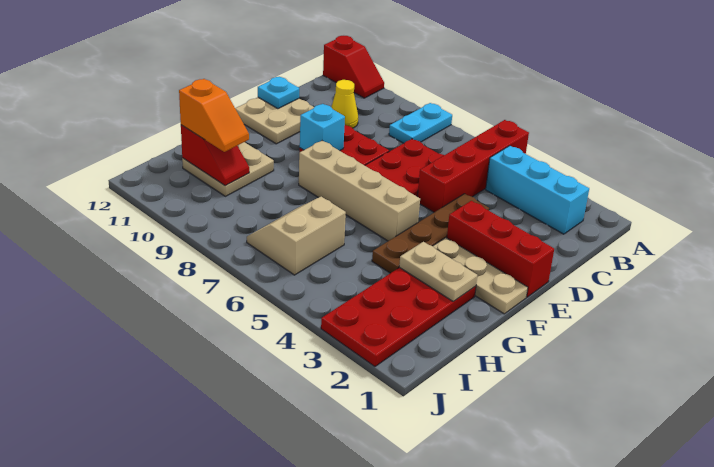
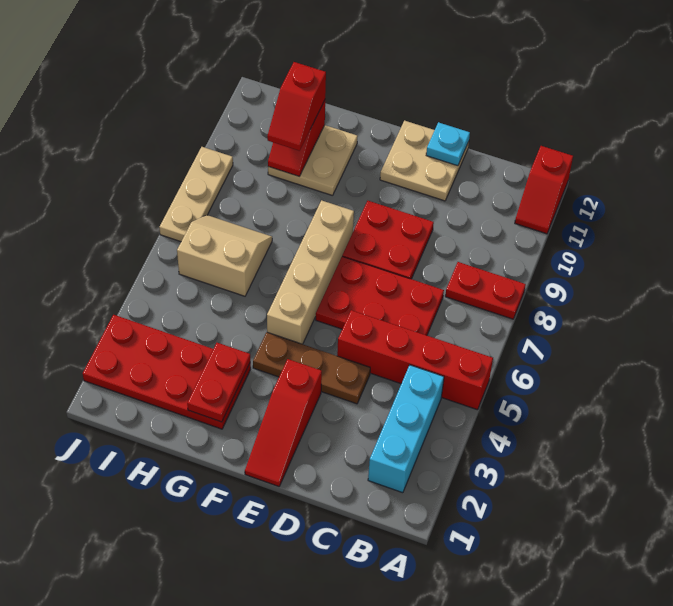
cyan plate A8:B8 level 1 -> red plate A8:B8 level 1
yellow cone C10 level 1 -> none
brown plate D4:G4 level 1 -> brown plate D4:F4 level 1
red brick E1:E3 level 1 -> red slope E1:E3 level 1 top 3
cyan brick E9 level 2 -> none
tan plate F1:F3 level 1 -> tan plate J7:J9 level 1
tan plate G2:G3 level 2 -> red plate G2:G3 level 2
orange slope H10:H11 level 3 top 11 -> red slope H10:H11 level 3 top 11

